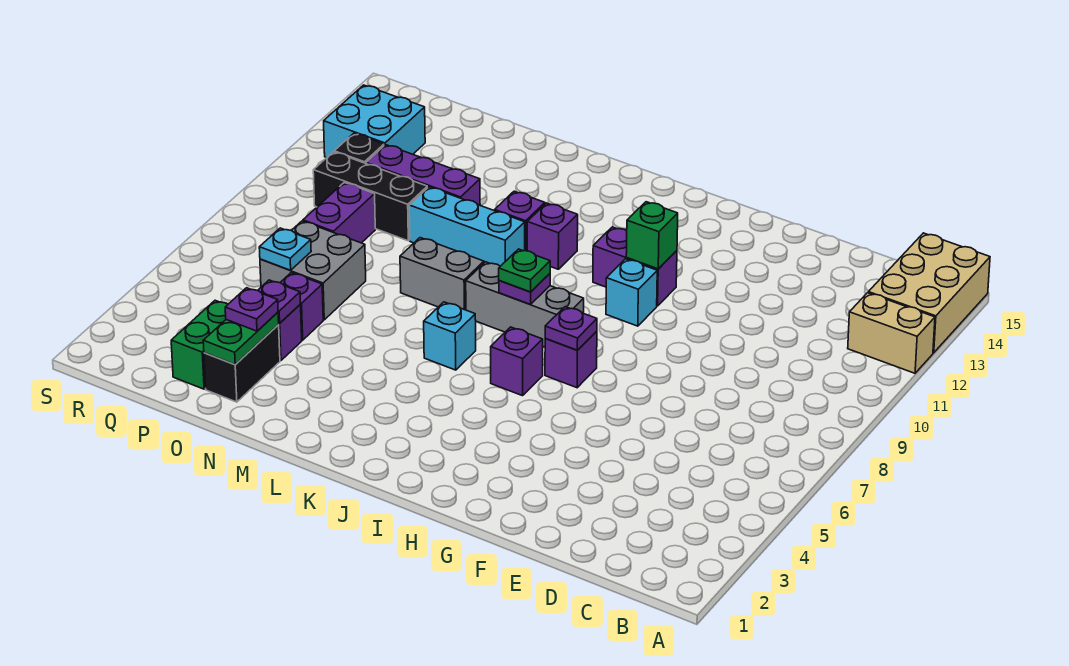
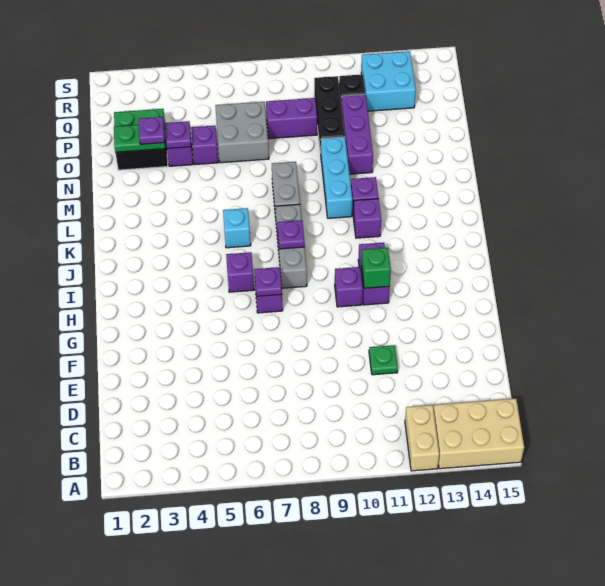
cyan brick H10 level 1 -> purple brick H10 level 1
green plate J8 level 3 -> green plate E11 level 1
cyan plate P6 level 2 -> none

